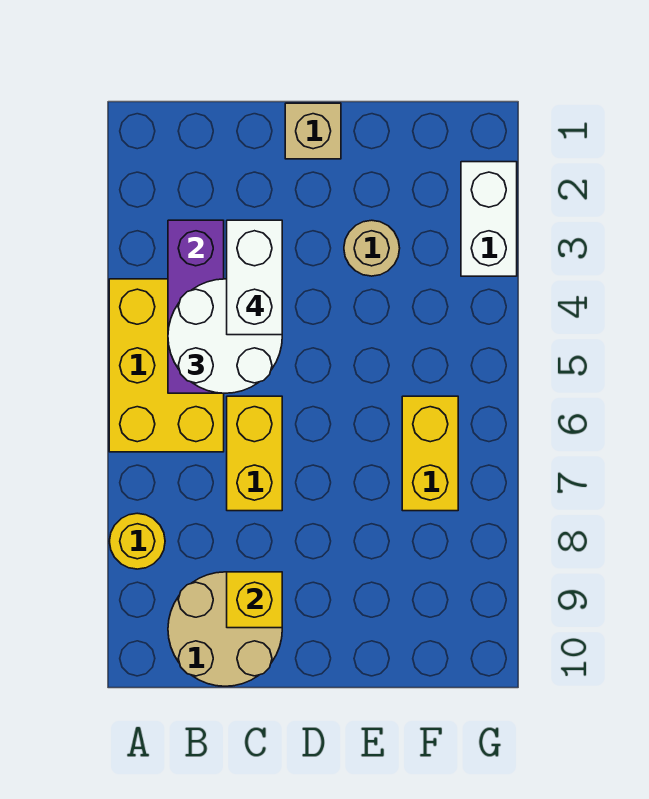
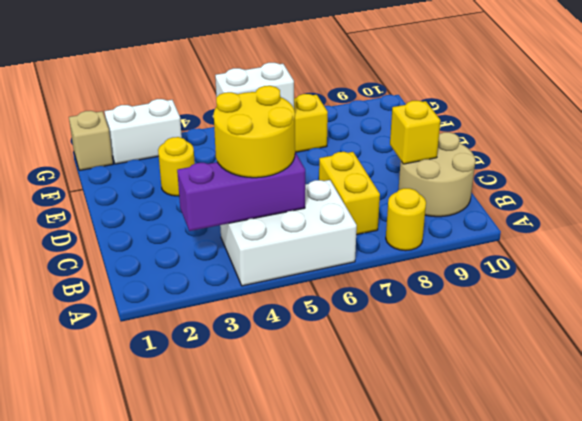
yellow brick A4:B6 level 1 -> white brick A4:B6 level 1
white round brick B4:C5 level 3 -> yellow round brick B4:C5 level 3
white brick C3:C4 level 4 -> white brick F5:F6 level 2
yellow brick C6:C7 level 1 -> yellow brick B7:C7 level 1
tan brick D1 level 1 -> tan brick G1 level 1
tan round brick E3 level 1 -> yellow round brick E3 level 1

